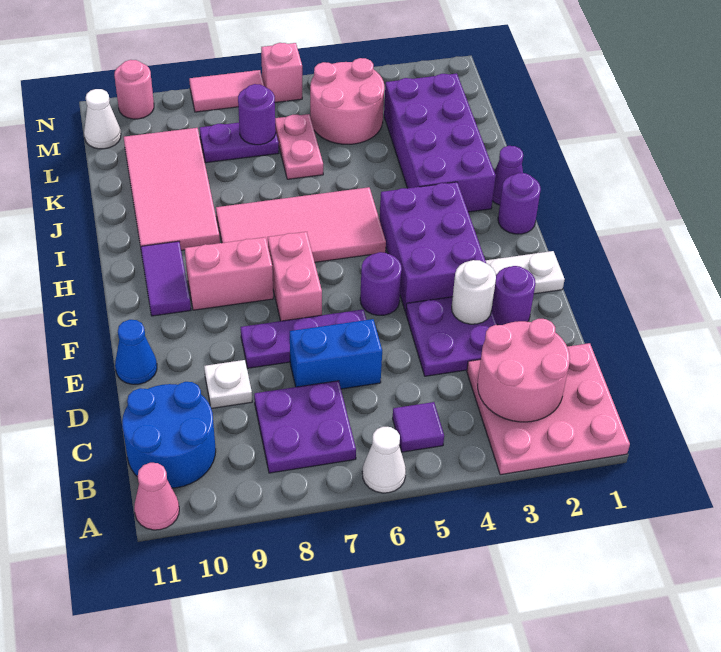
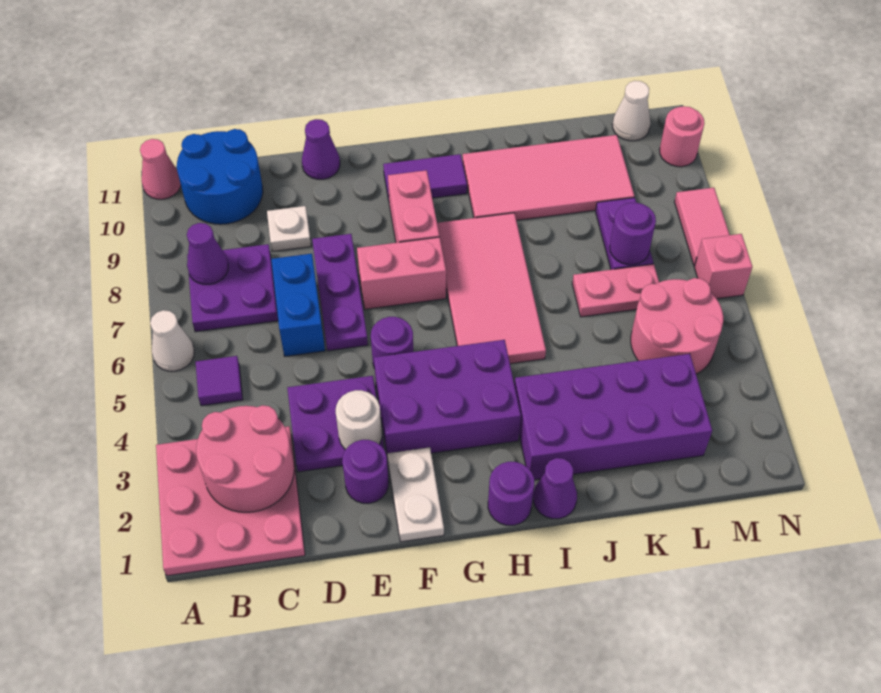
none -> purple cone B8 level 2
blue cone E11 level 1 -> purple cone E11 level 1

